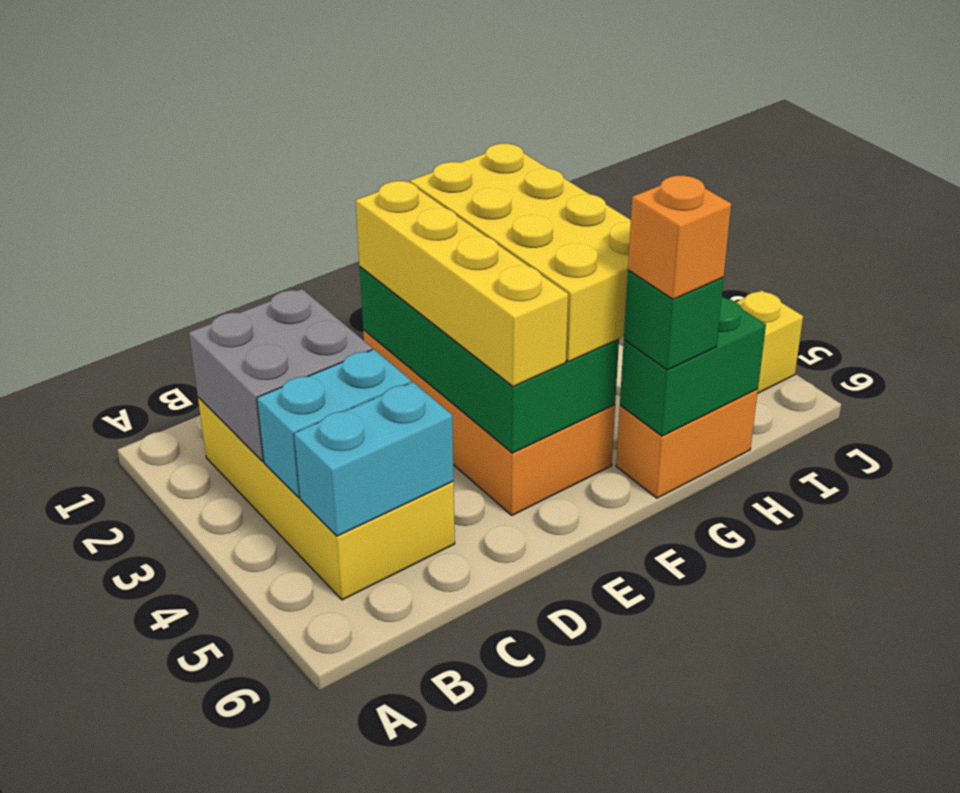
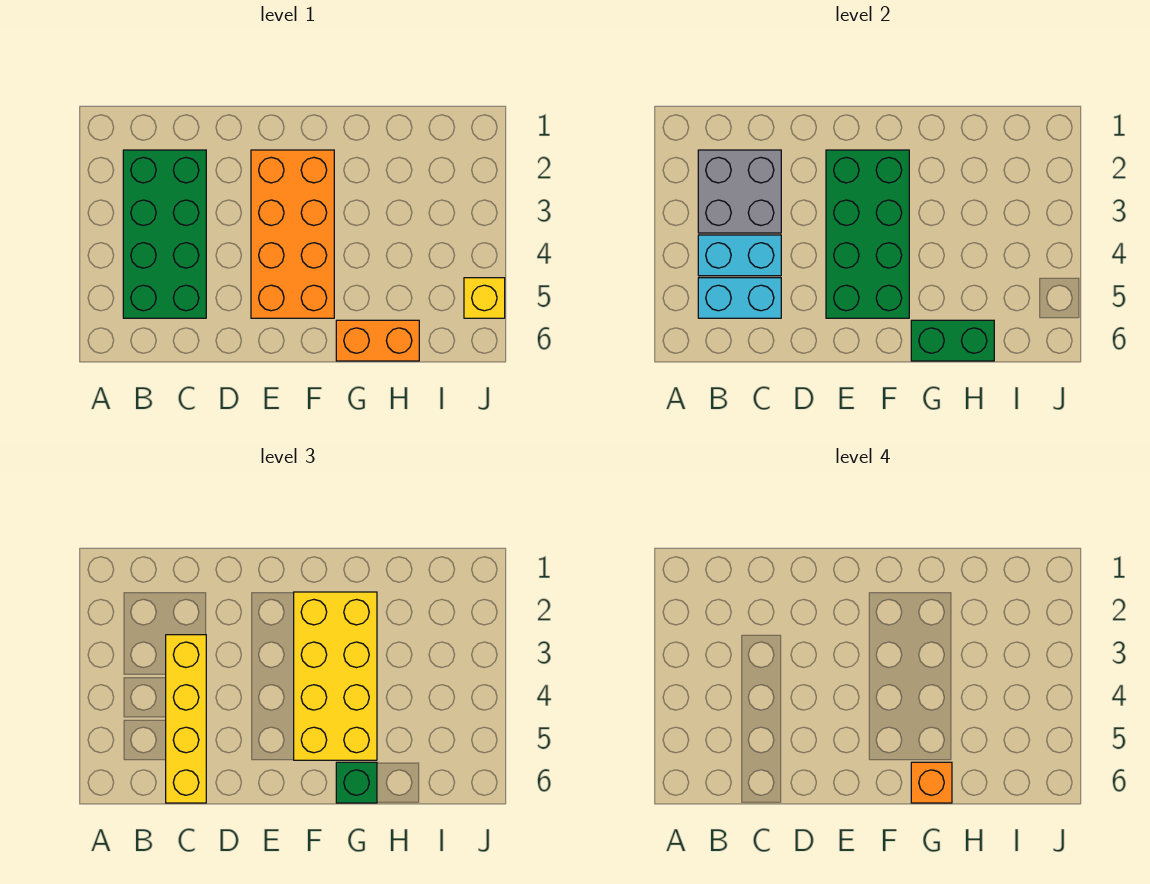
yellow brick B2:C5 level 1 -> green brick B2:C5 level 1
yellow brick E2:E5 level 3 -> yellow brick C3:C6 level 3

